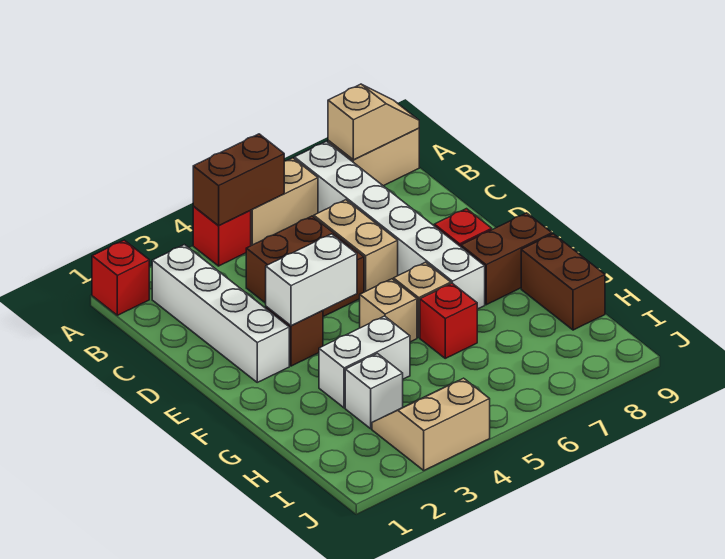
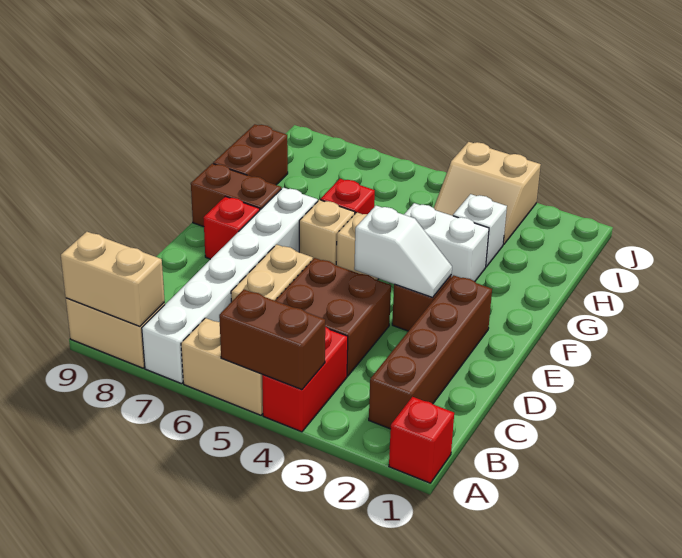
red brick A4 level 1 -> red brick A4:B4 level 1
tan slope A8:A9 level 2 top 8 -> tan brick A8:A9 level 2
white brick B2:E2 level 1 -> brown brick B2:E2 level 1
white brick E3:E4 level 2 -> white slope E3:E4 level 2 top 4

